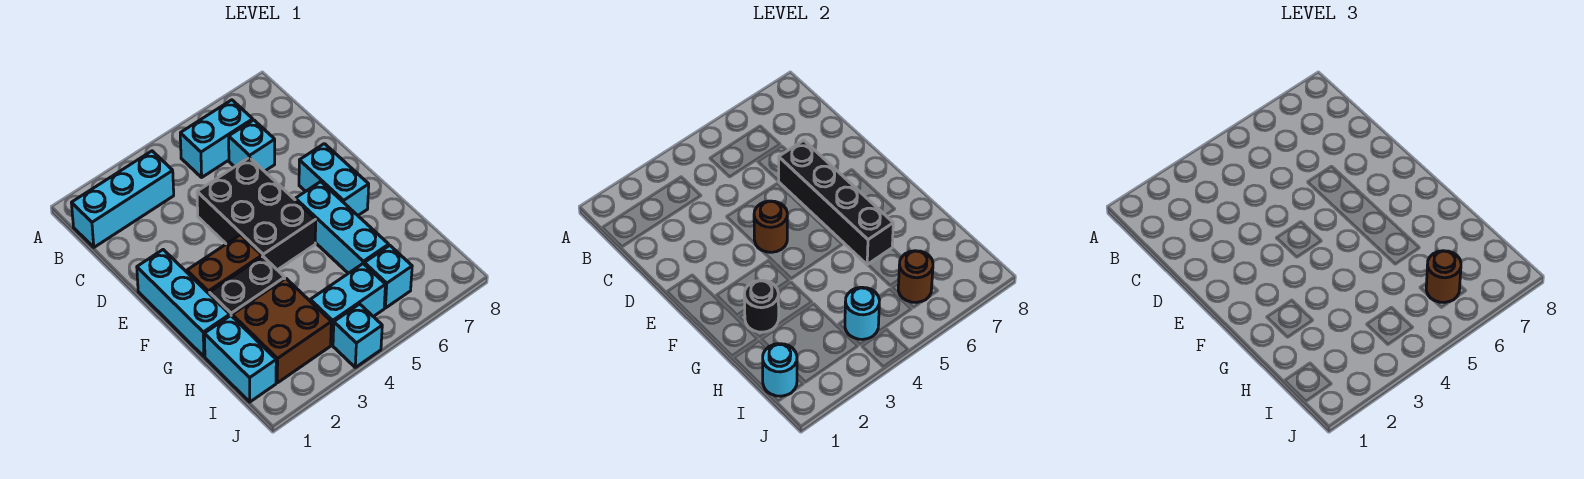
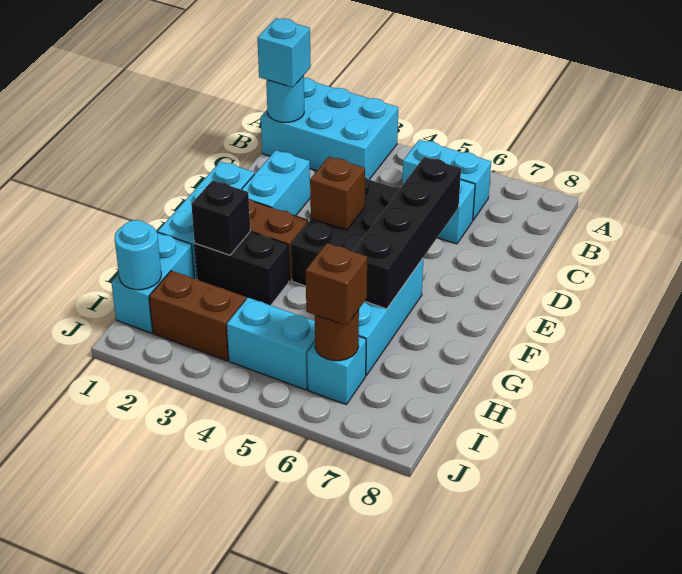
cyan brick B1:B3 level 1 -> cyan brick A1:B3 level 1
brown round brick E4 level 2 -> brown brick E4 level 2
cyan brick E7:F7 level 1 -> cyan brick D2:E2 level 1
black round brick G2 level 2 -> black brick G2 level 2
brown brick H2:I3 level 1 -> brown brick I2:I3 level 1
cyan round brick I4 level 2 -> cyan round brick B1 level 2
brown round brick I6 level 3 -> brown brick I6 level 3
cyan brick J4 level 1 -> cyan brick B1 level 3

